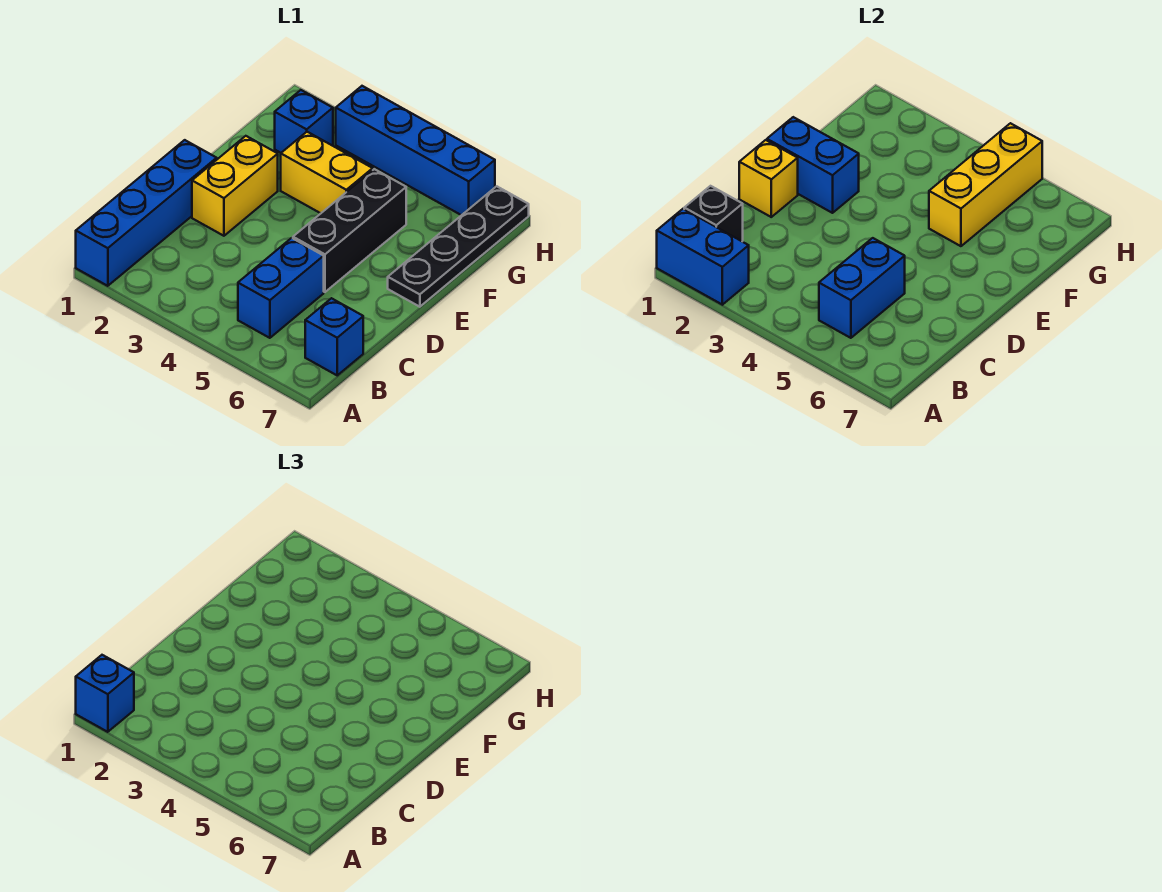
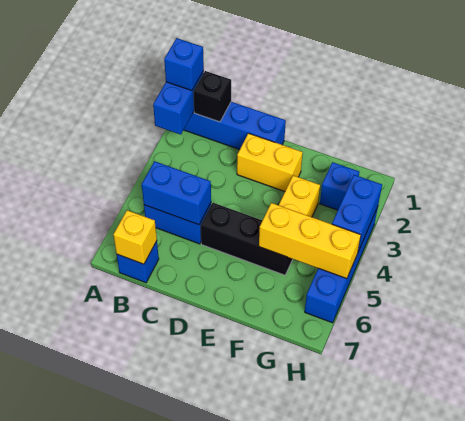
yellow brick D1 level 2 -> yellow brick B7 level 2
blue brick E1:E2 level 2 -> blue brick H3:H4 level 2
black plate E7:H7 level 1 -> none

